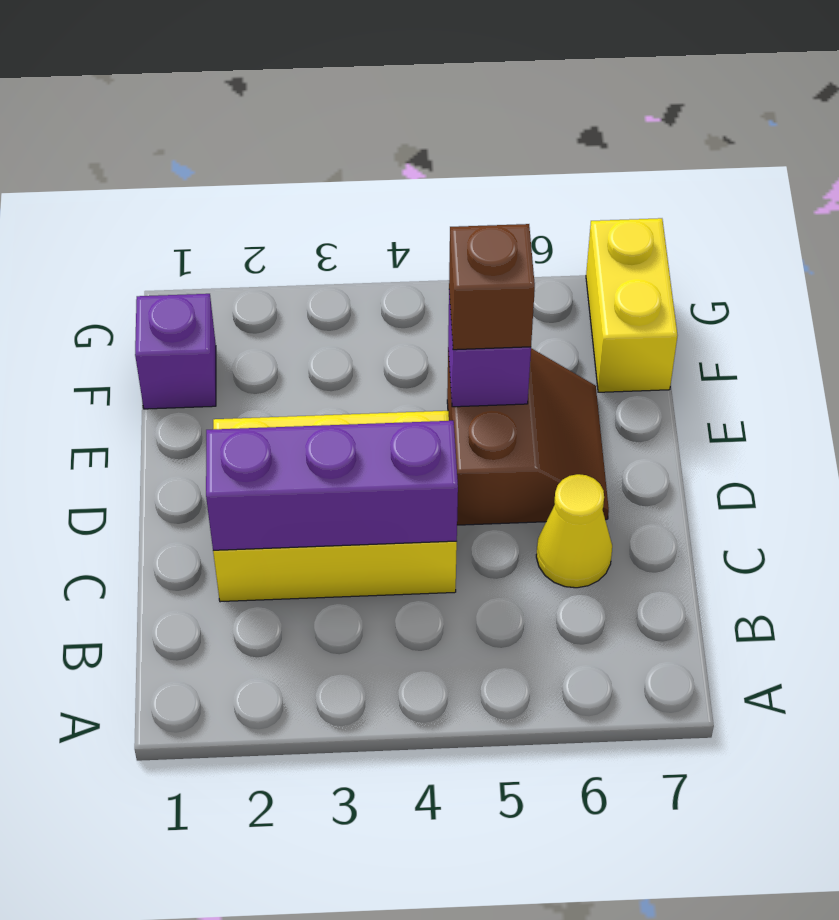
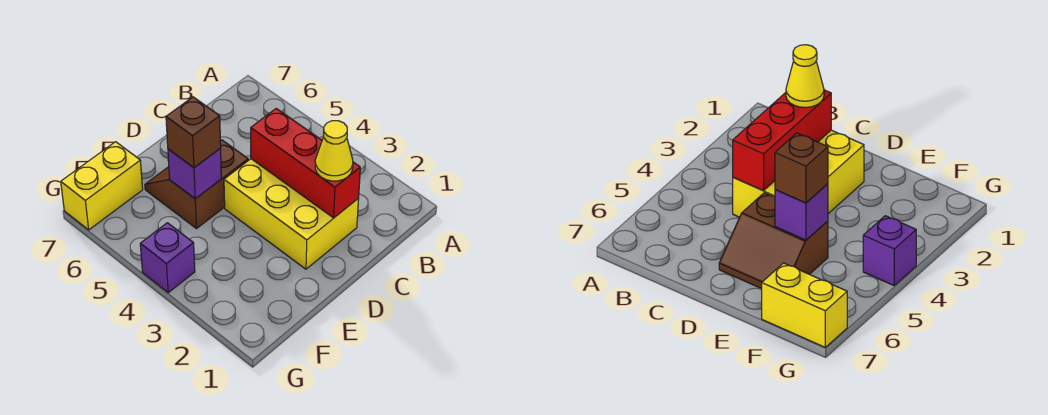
purple brick C2:C4 level 2 -> red brick C2:C4 level 2
yellow cone C6 level 1 -> yellow cone C2 level 3
purple brick F1 level 1 -> purple brick G4 level 1

